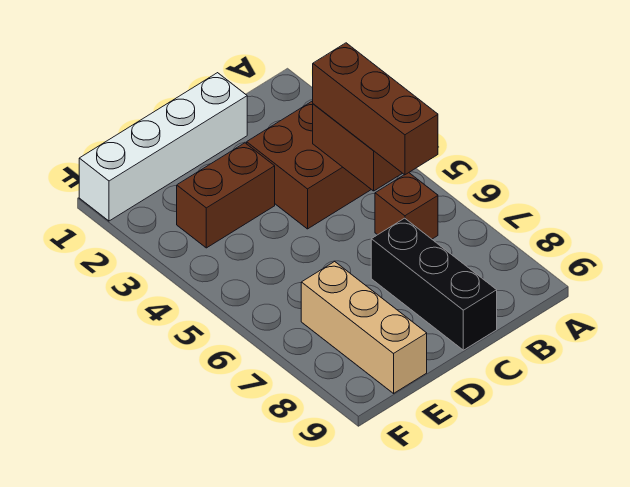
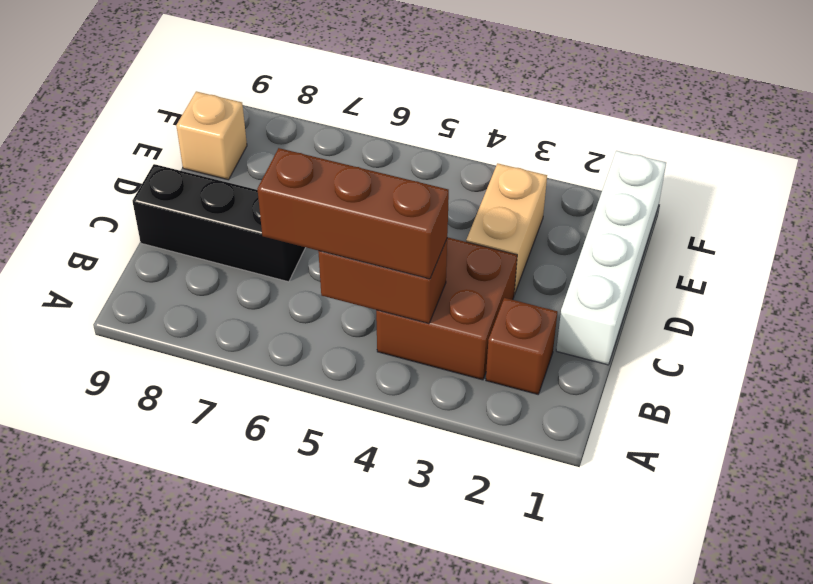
brown brick B6 level 1 -> brown brick B2 level 1
brown brick D3:E3 level 1 -> tan brick D3:E3 level 1
tan brick E7:E9 level 1 -> tan brick E9 level 1

